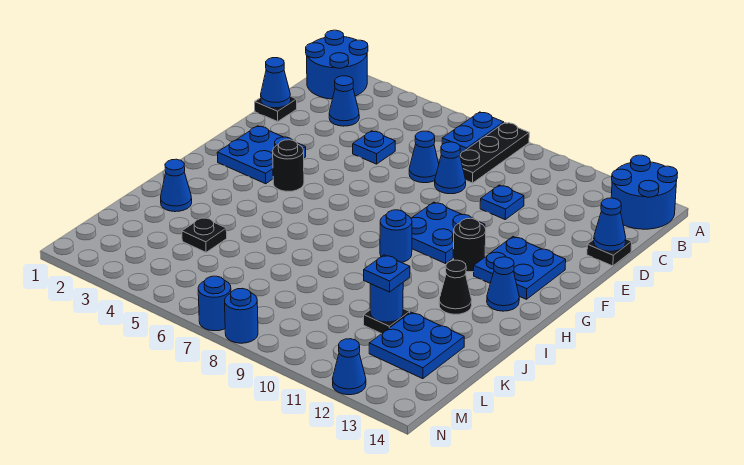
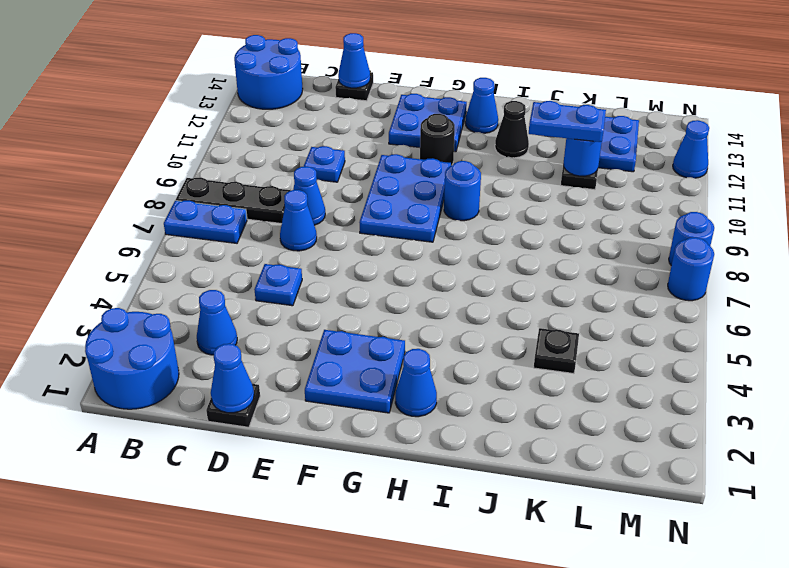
blue plate F9:G10 level 1 -> blue plate F8:G10 level 1
black round brick G4 level 1 -> none
blue cone J2 level 1 -> blue cone H2 level 1
blue plate K11 level 3 -> blue plate J11:K11 level 3

